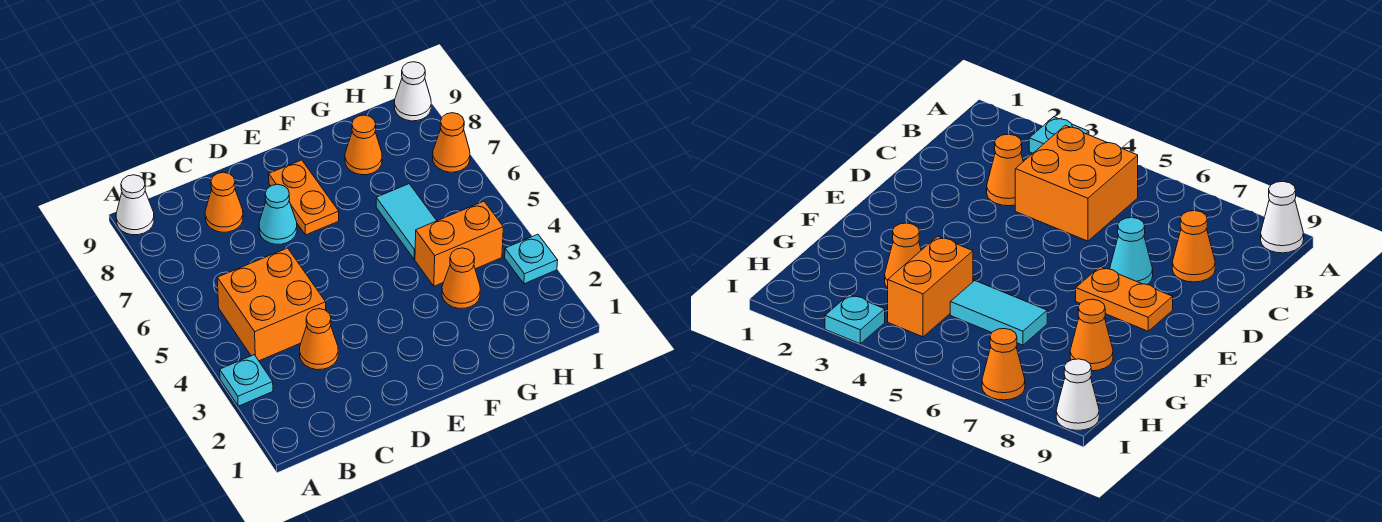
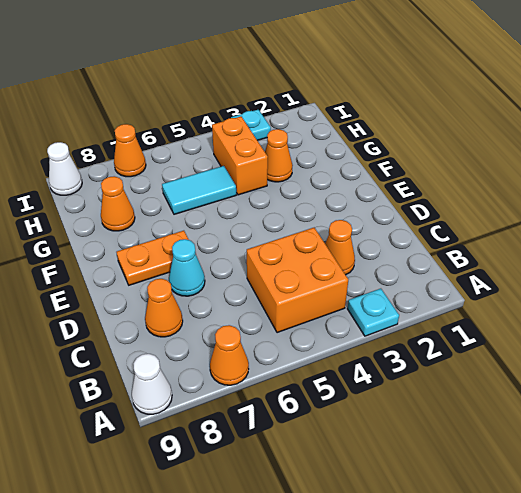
none -> orange cone A7 level 1

